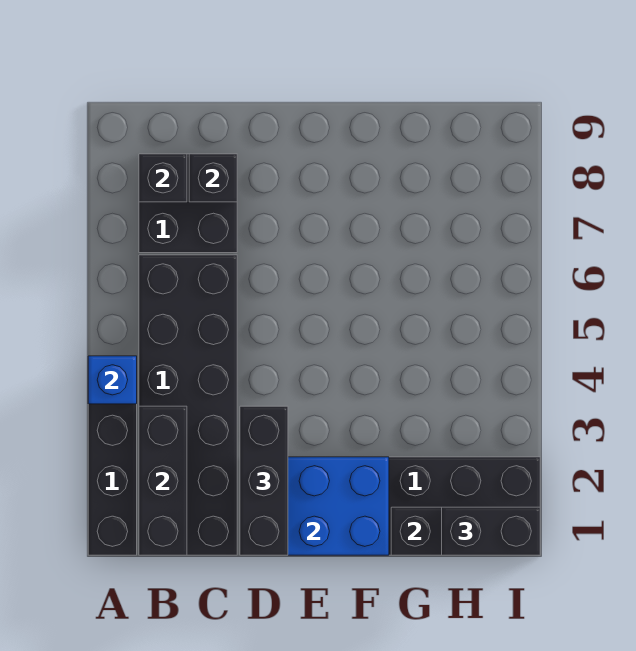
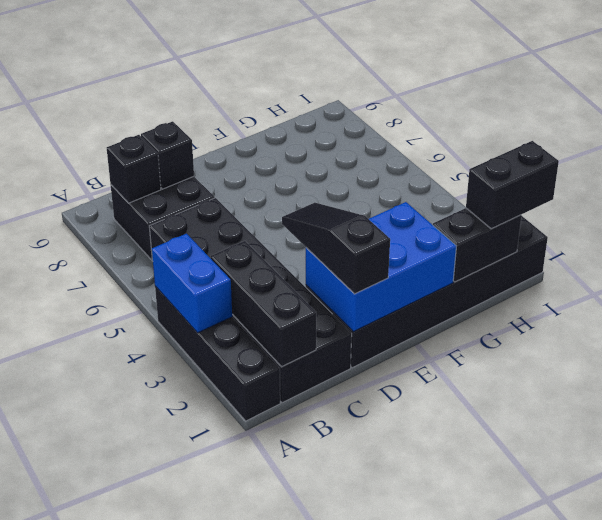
blue brick A4 level 2 -> blue brick A3:A4 level 2
black brick D1:D3 level 3 -> black slope D1:D3 level 3 top 1

